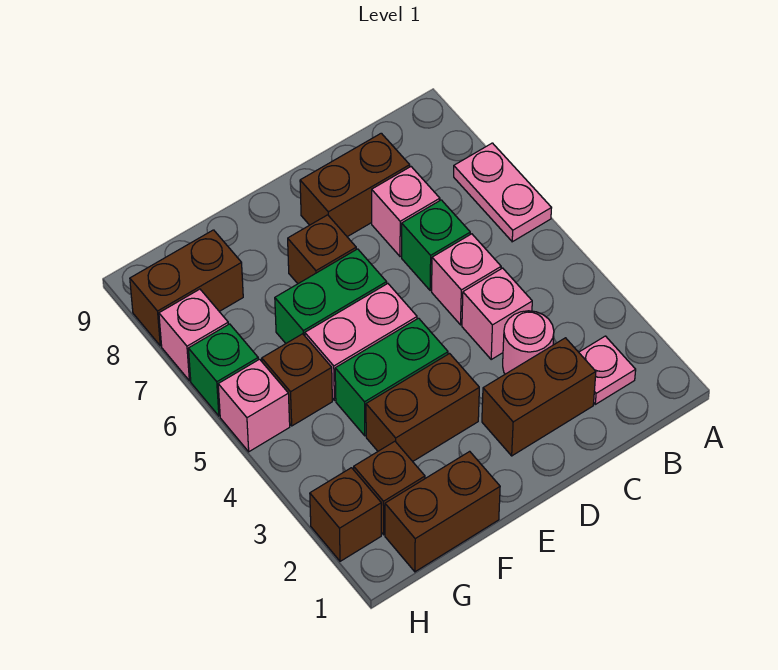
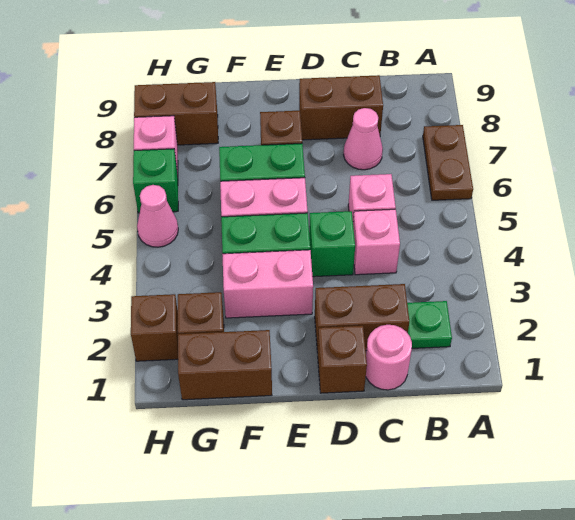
pink plate A6:A7 level 1 -> brown plate A6:A7 level 1
pink plate B2 level 1 -> green plate B2 level 1
pink round brick C3 level 1 -> pink round brick C1 level 1
green brick C6 level 1 -> green brick D4 level 1
pink brick C7 level 1 -> pink cone C7 level 1
brown brick E3:F3 level 1 -> pink brick E3:F3 level 1
brown brick G5 level 1 -> brown brick D1 level 1
pink brick H5 level 1 -> pink cone H5 level 1

